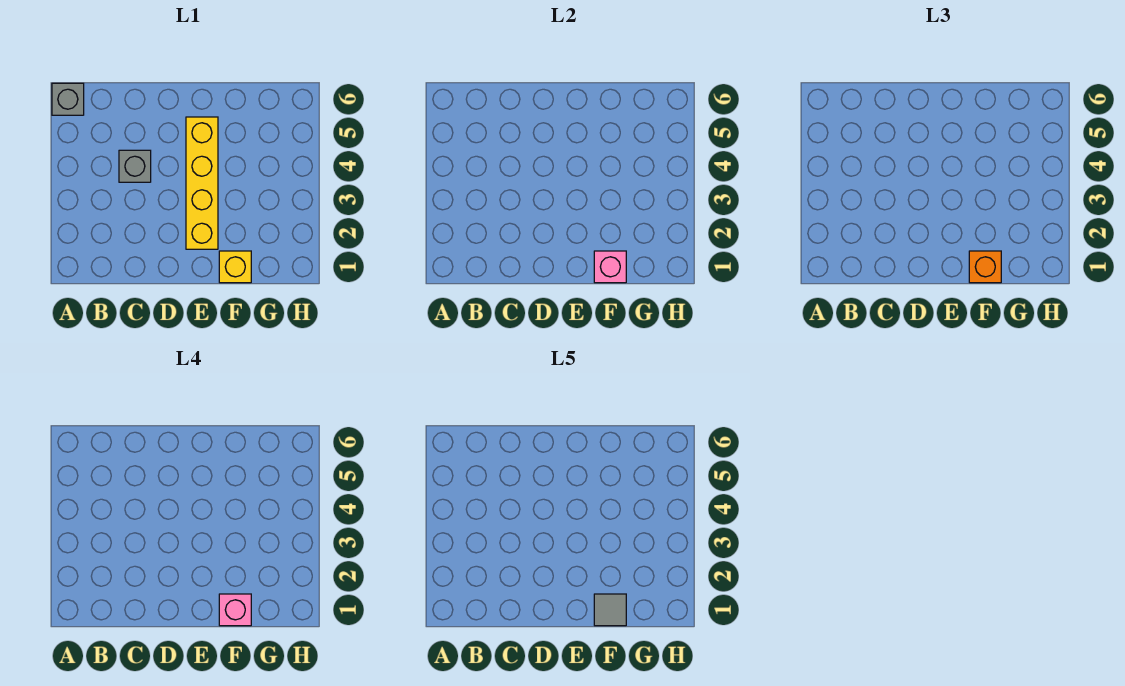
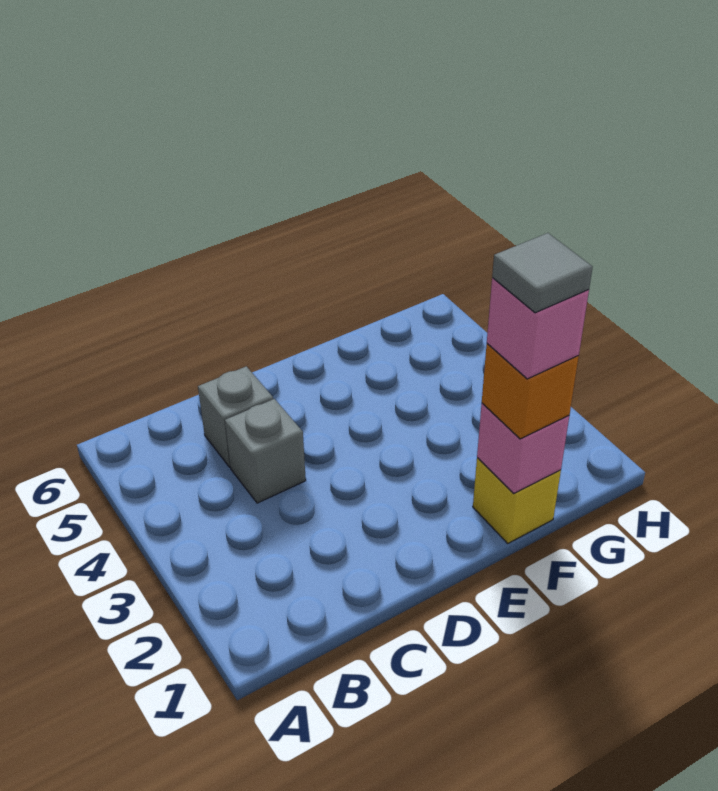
grey brick A6 level 1 -> grey brick C5 level 1
yellow brick E2:E5 level 1 -> none

